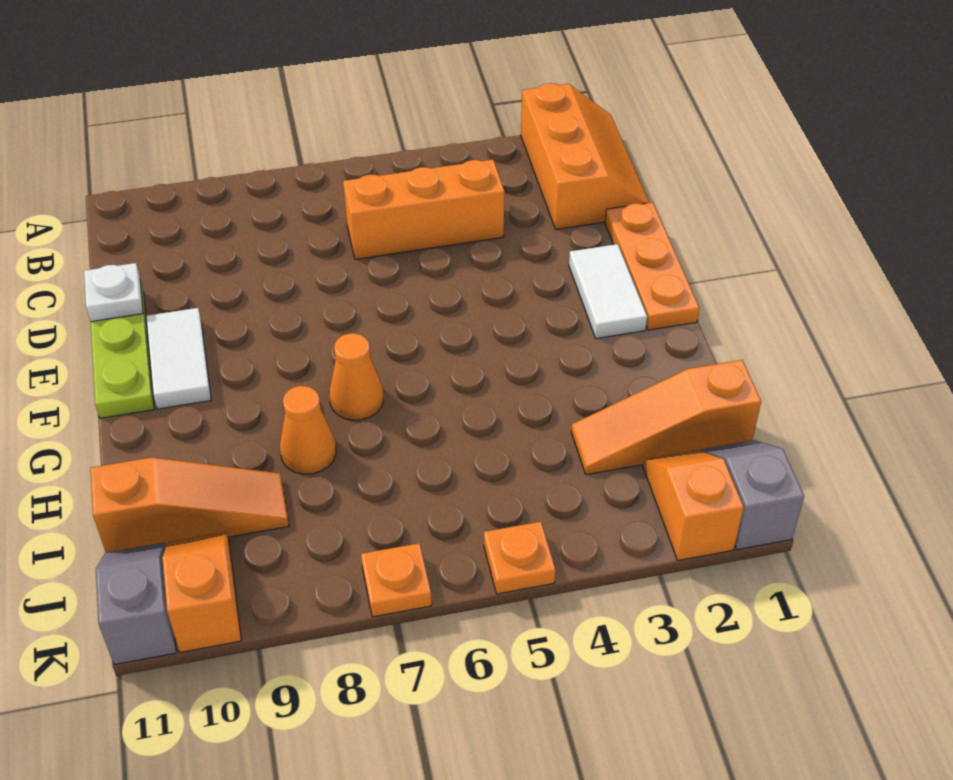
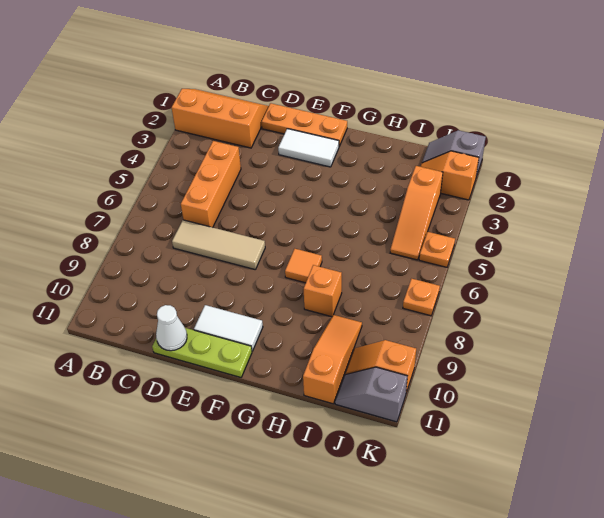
none -> tan tile C7:E7 level 1
white plate D11 level 2 -> white cone D11 level 2
orange cone G7 level 1 -> orange tile G7 level 1
orange cone H8 level 1 -> orange brick H8 level 1
orange slope I1:I3 level 1 top 1 -> orange slope J3:J5 level 1 top 3

